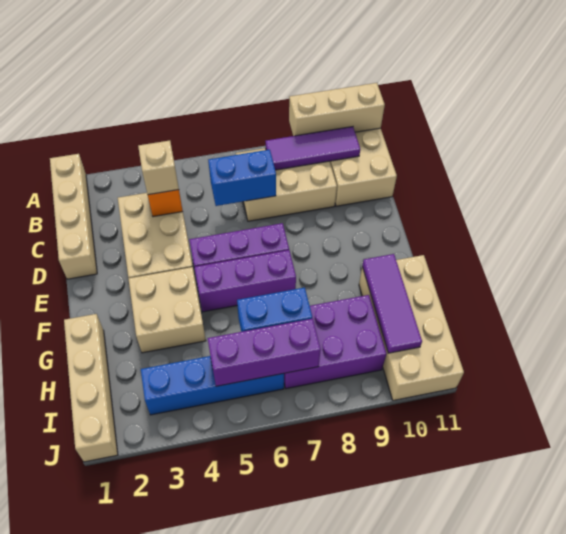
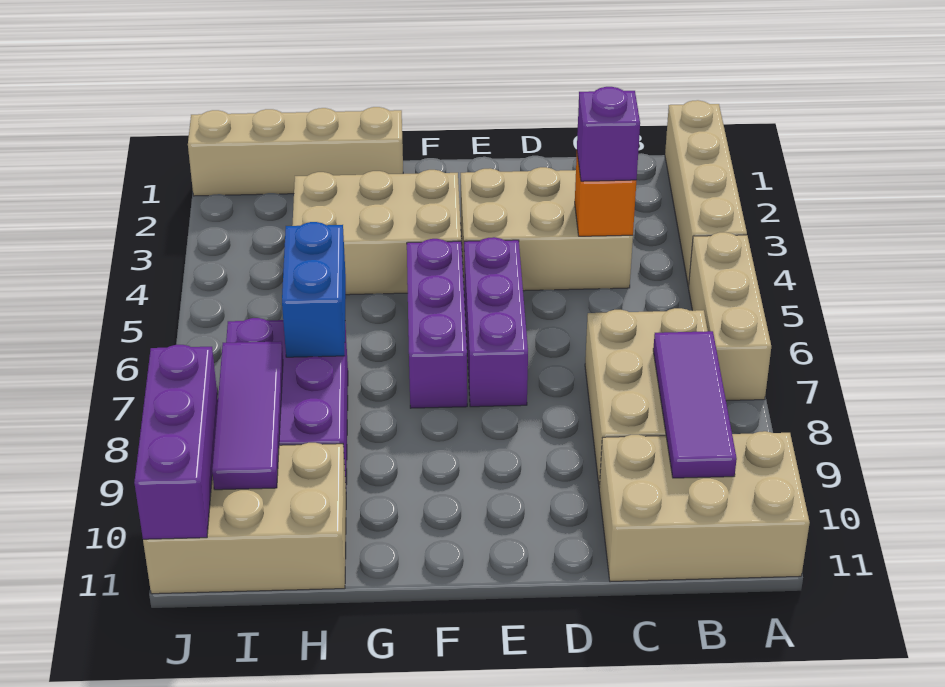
tan brick A1:D1 level 1 -> tan brick A1:A4 level 1
tan brick A9:A11 level 2 -> tan brick A5:A7 level 1
tan brick C4 level 3 -> purple brick C4 level 3
blue brick C6:C7 level 2 -> none
tan brick F3:G4 level 1 -> tan brick F3:H4 level 1
tan brick G10:J11 level 1 -> tan brick H10:J11 level 1
purple tile G10:I10 level 2 -> purple tile I8:I10 level 2
blue brick I3:I6 level 1 -> none
purple brick I5:I7 level 2 -> purple brick J9:J11 level 2

